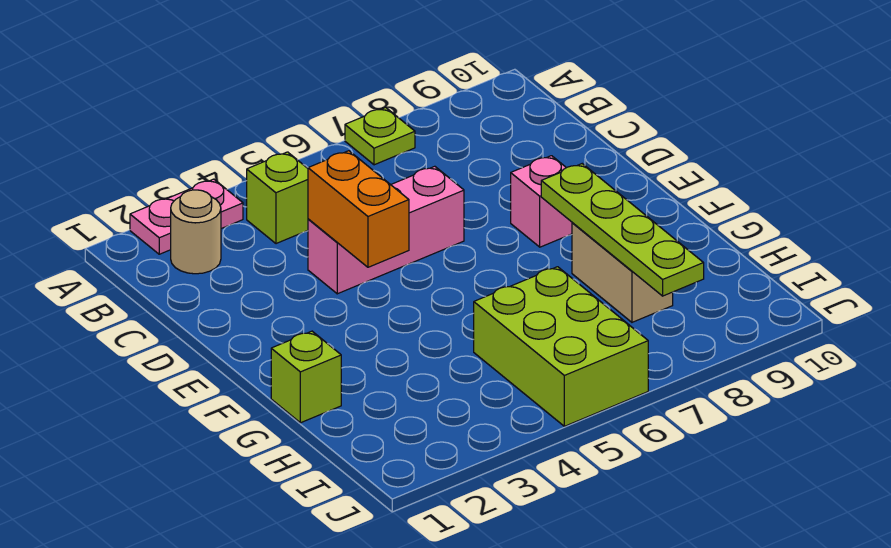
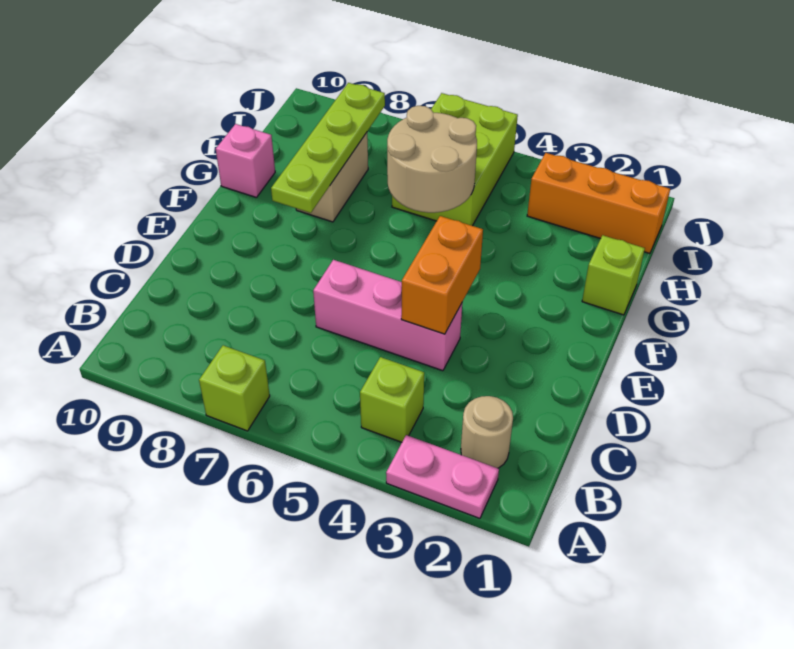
lime plate A7 level 1 -> lime brick A7 level 1
pink brick E8 level 1 -> pink brick G10 level 1
none -> tan round brick G5:H6 level 2
none -> orange brick I1:I3 level 1

